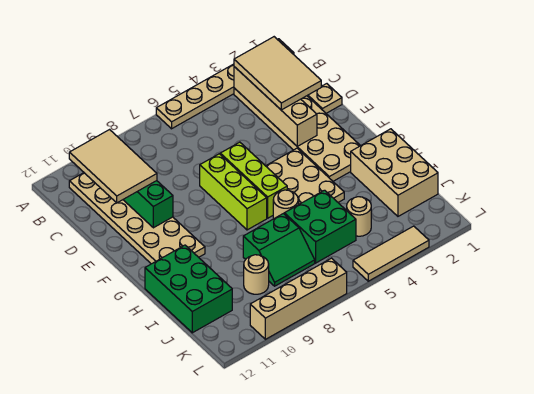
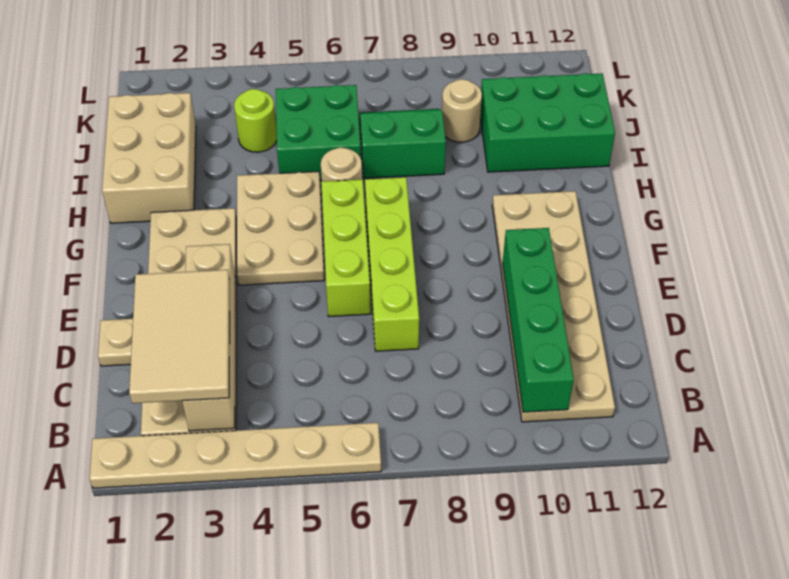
tan tile B10:D11 level 3 -> none
lime brick E7:G7 level 1 -> lime brick D7:G7 level 1
green brick H11:J12 level 1 -> green brick I10:J12 level 1
tan round brick J4 level 1 -> lime round brick J4 level 1
tan tile L3:L5 level 1 -> none
tan brick L7:L10 level 1 -> none

